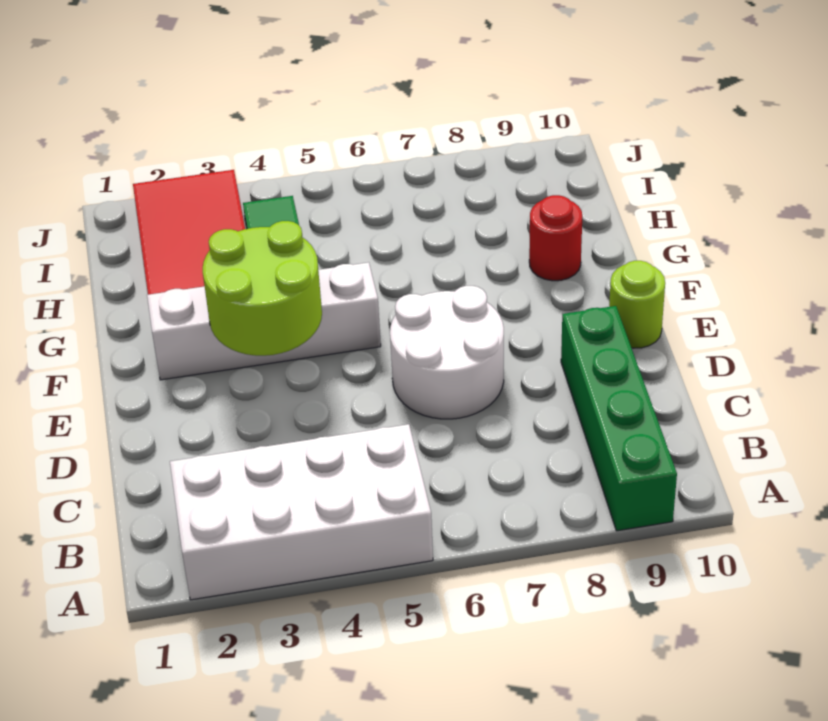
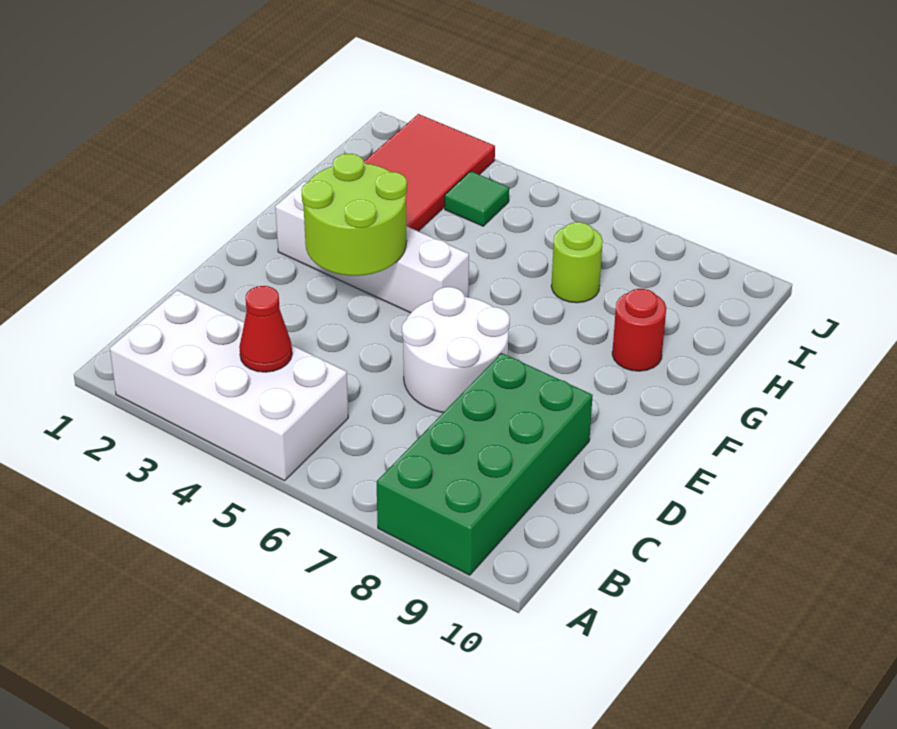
green brick A9:D9 level 1 -> green brick A8:D9 level 1
none -> red cone B4 level 2
lime round brick E10 level 1 -> lime round brick H7 level 1

